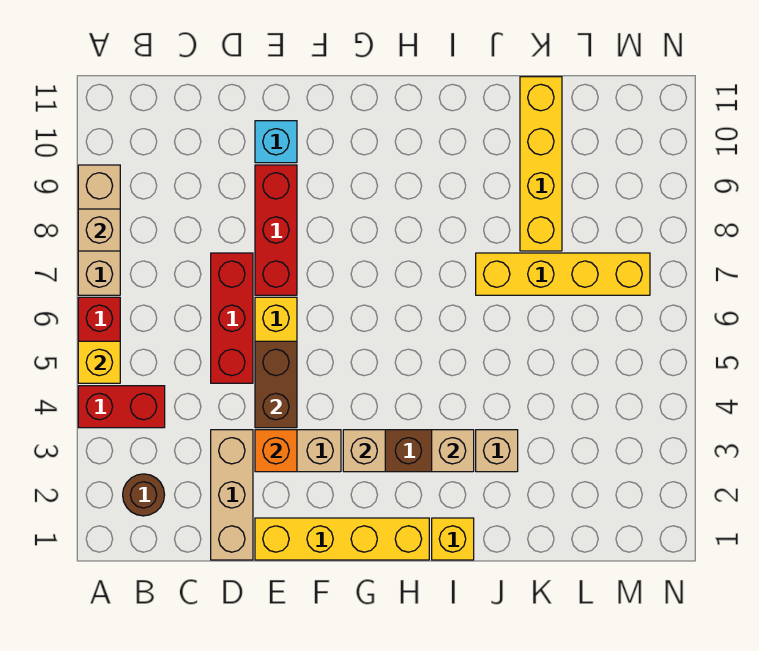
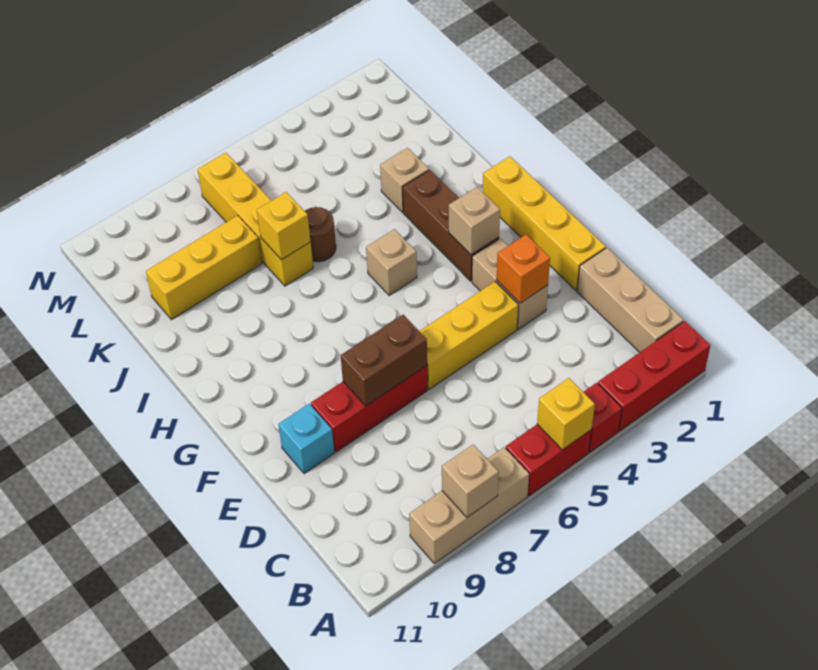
red brick A4:B4 level 1 -> red brick A4 level 1
brown round brick B2 level 1 -> brown round brick J6 level 1
tan brick D1:D3 level 1 -> tan brick B1:D1 level 1
red brick D5:D7 level 1 -> red brick A1:A3 level 1
brown brick E4:E5 level 2 -> brown brick E7:E8 level 2
yellow brick I1 level 1 -> yellow brick J7 level 2
tan brick I3 level 2 -> tan brick H5 level 1
yellow brick K8:K11 level 1 -> yellow brick K8:K10 level 1

